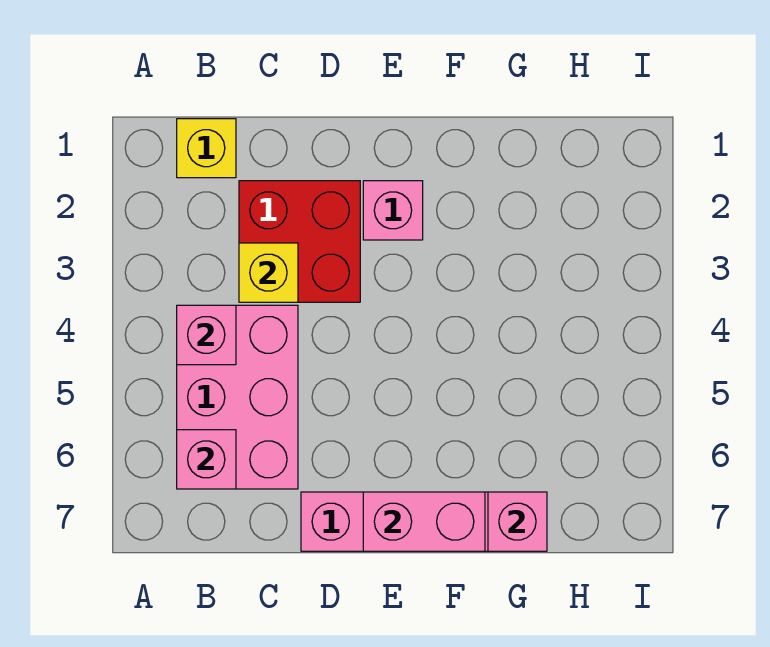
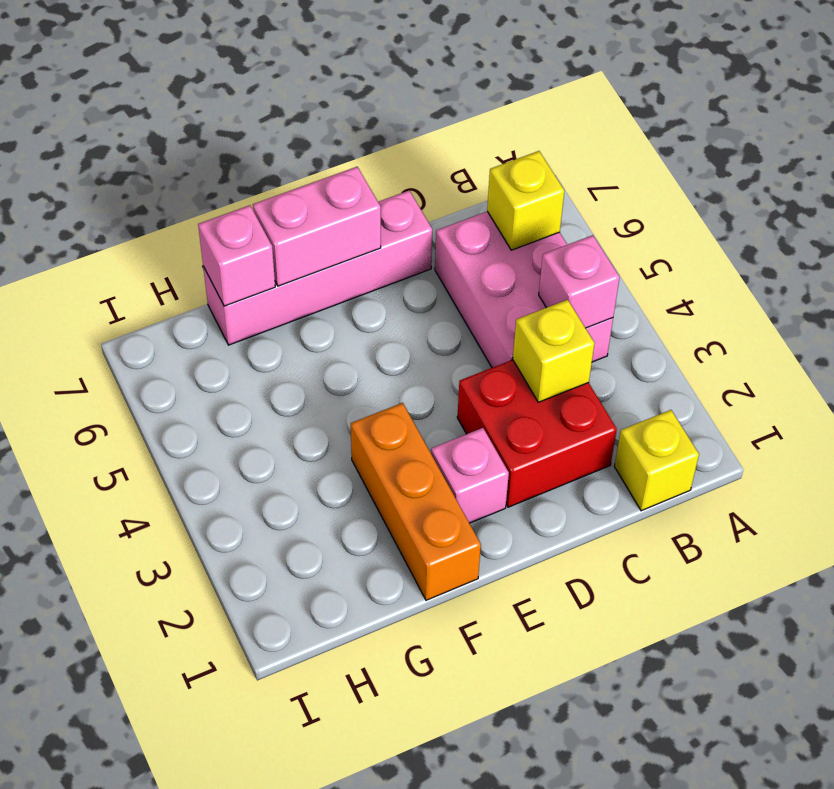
pink brick B6 level 2 -> yellow brick B6 level 2
none -> orange brick F1:F3 level 1

